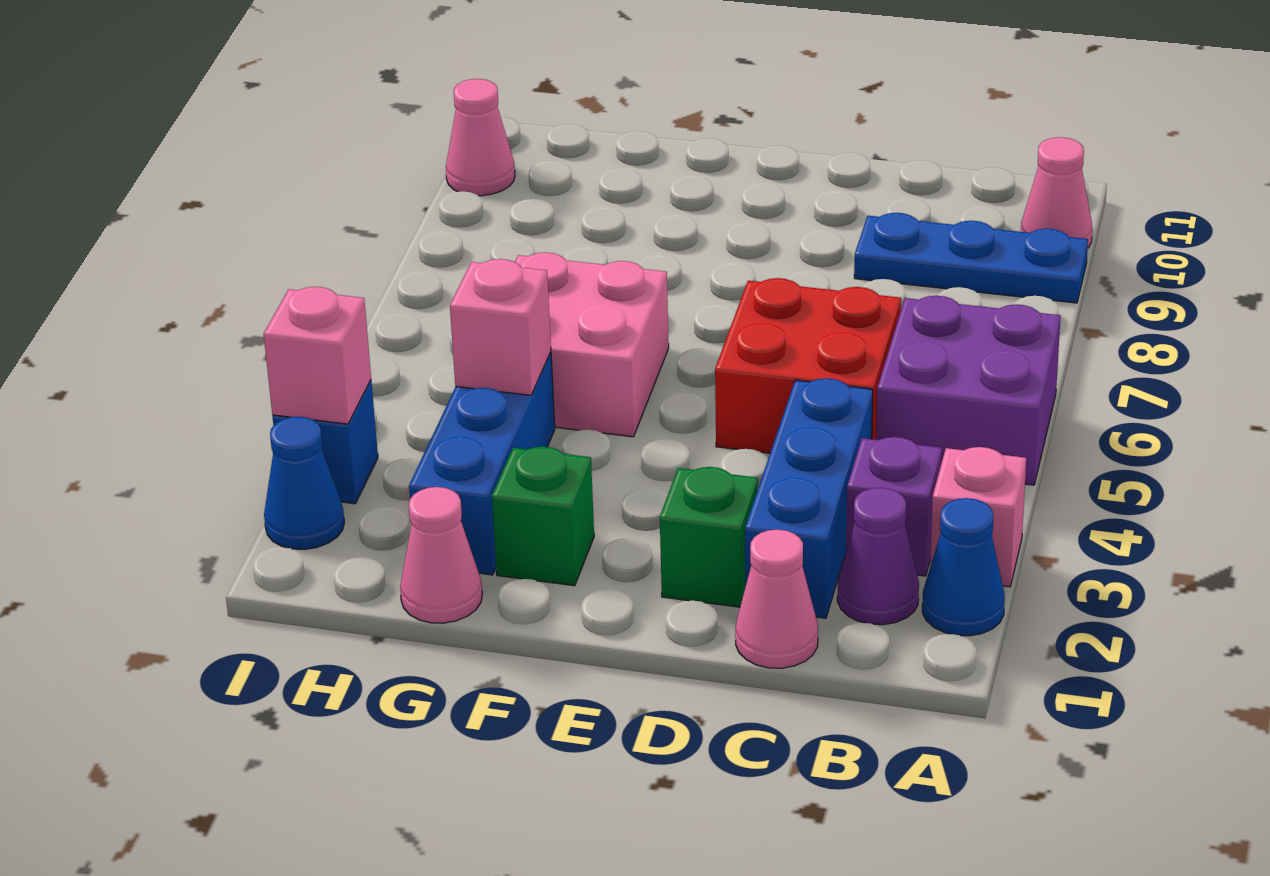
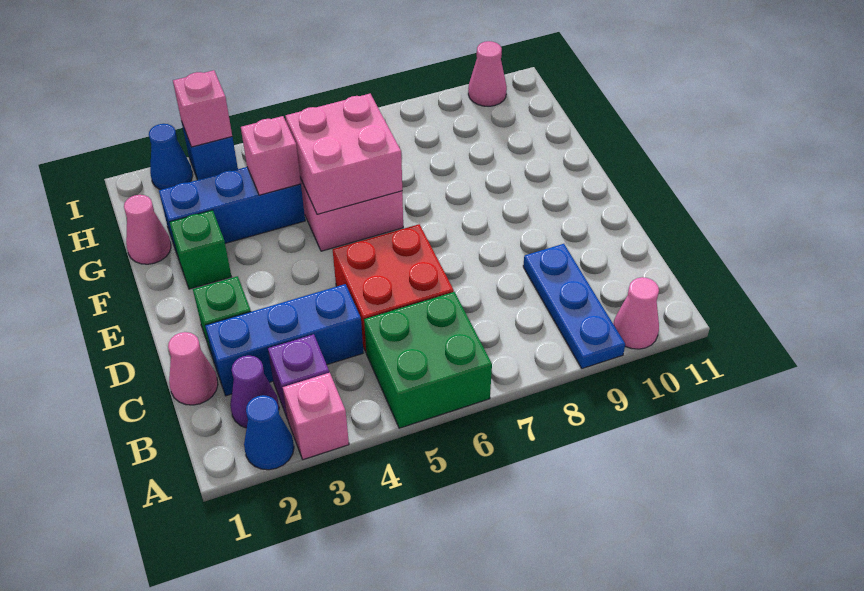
purple brick A5:B6 level 1 -> green brick A5:B6 level 1
none -> pink brick F5:G6 level 2

